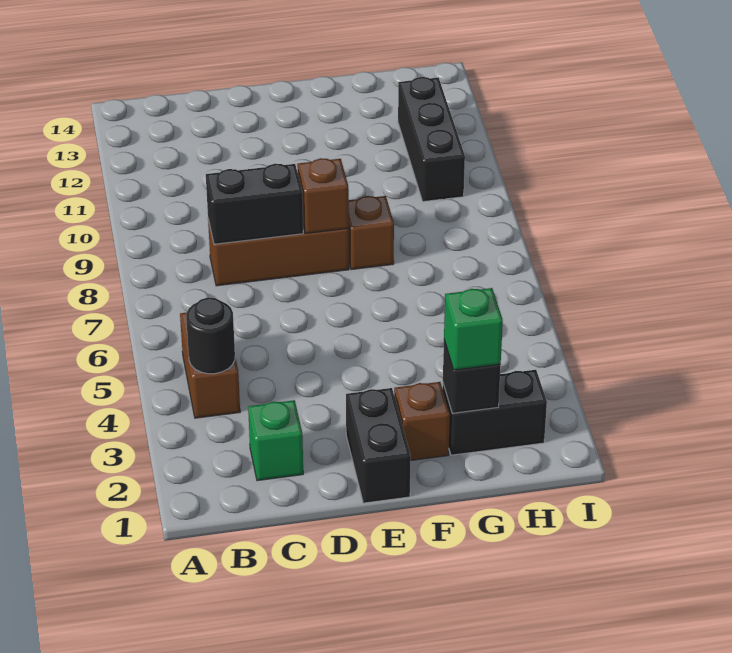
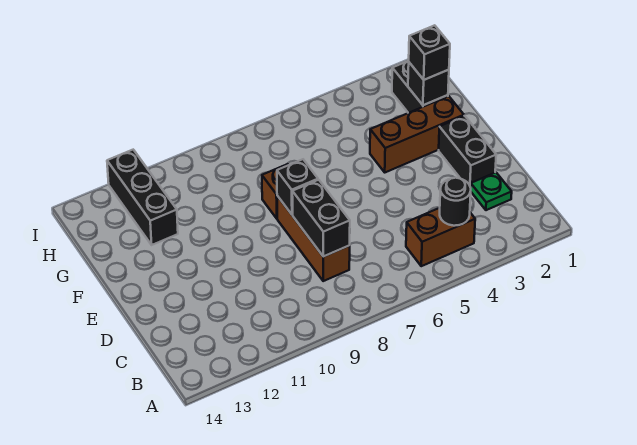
green brick C2 level 1 -> green plate C2 level 1
black brick E1:E2 level 1 -> black brick D2:E2 level 1
brown brick E8 level 2 -> black brick E8 level 2
brown brick F2 level 1 -> brown brick F2:F4 level 1
green brick G2 level 3 -> black brick G2 level 3
black brick H10:H12 level 1 -> black brick G12:I12 level 1

